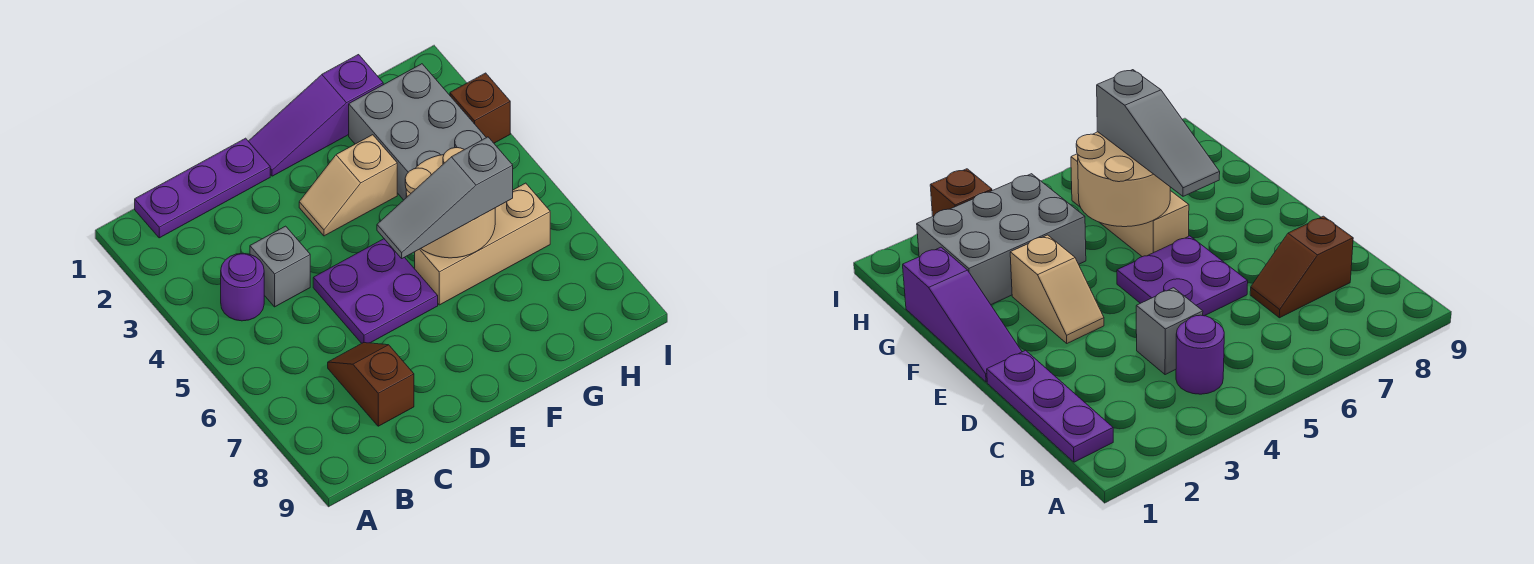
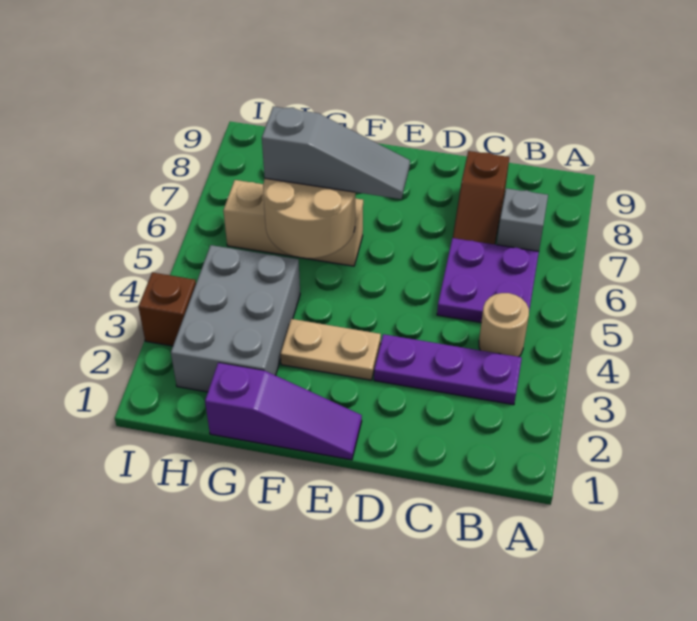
purple plate B1:D1 level 1 -> purple plate B3:D3 level 1
purple round brick B4 level 1 -> tan round brick B4 level 1
grey brick C4 level 1 -> grey brick B7 level 1
purple plate D5:E6 level 1 -> purple plate B5:C6 level 1
tan slope E3:F3 level 1 top F -> tan plate E3:F3 level 1

